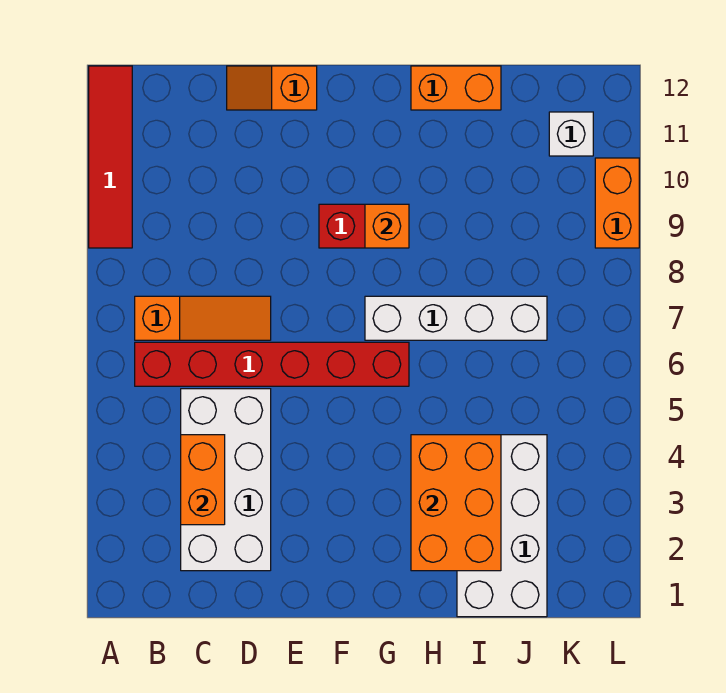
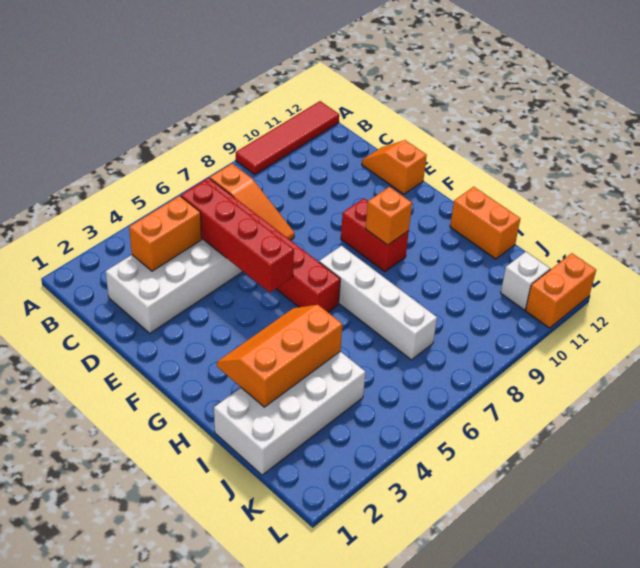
none -> red brick C5:F5 level 2
orange brick H2:I4 level 2 -> orange slope H2:I4 level 2 top I
orange brick L9:L10 level 1 -> orange brick L11:L12 level 1

